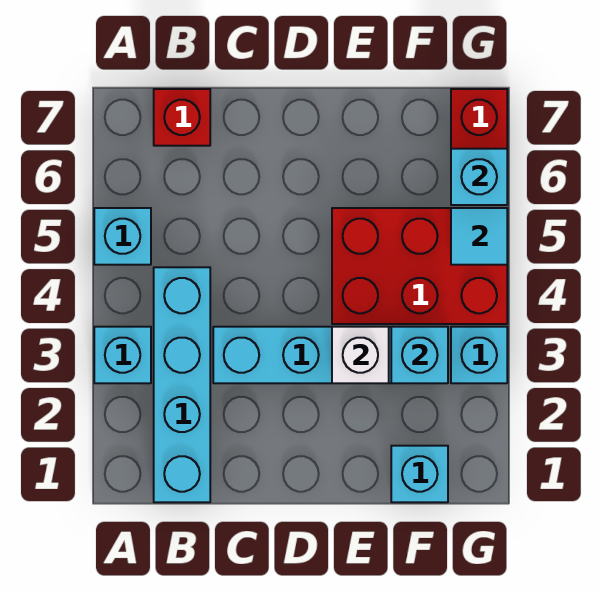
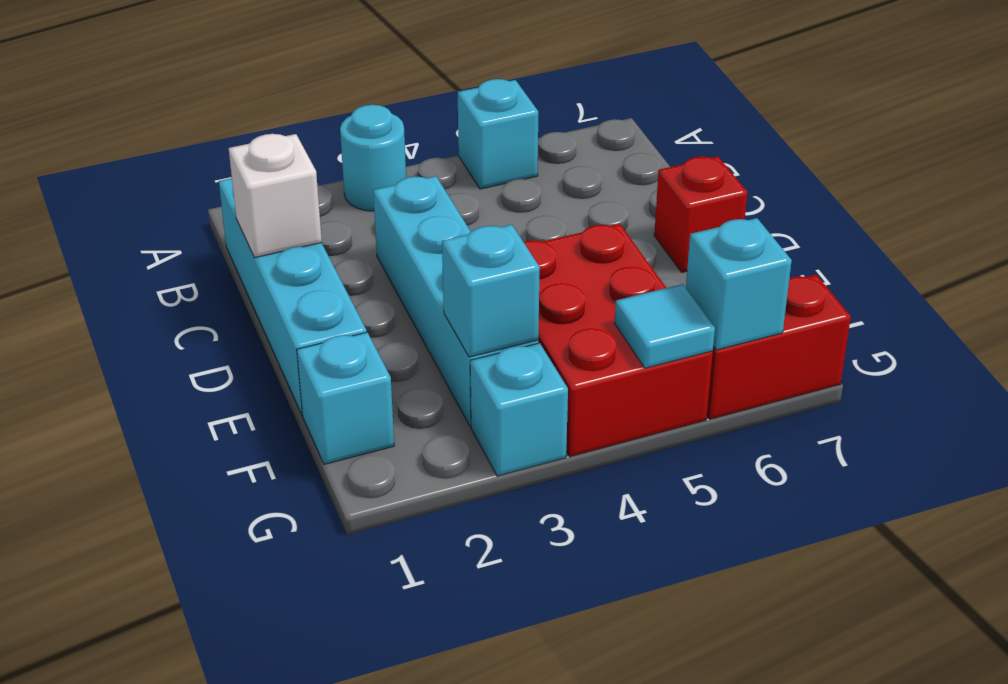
cyan brick A3 level 1 -> cyan round brick A3 level 1
cyan brick B1:B4 level 1 -> cyan brick B1:E1 level 1
red brick B7 level 1 -> red brick D7 level 1
white brick E3 level 2 -> white brick C1 level 2

